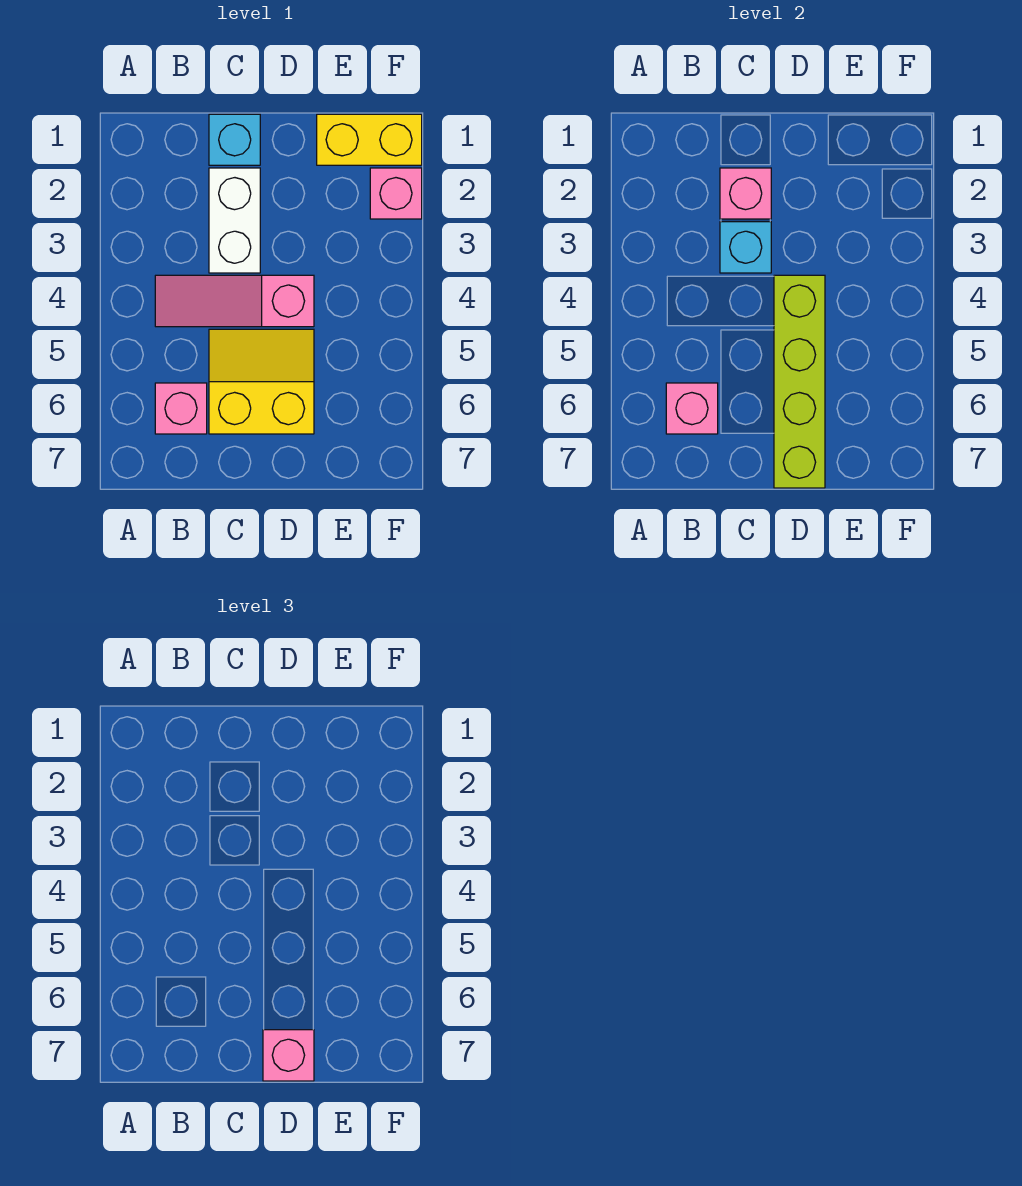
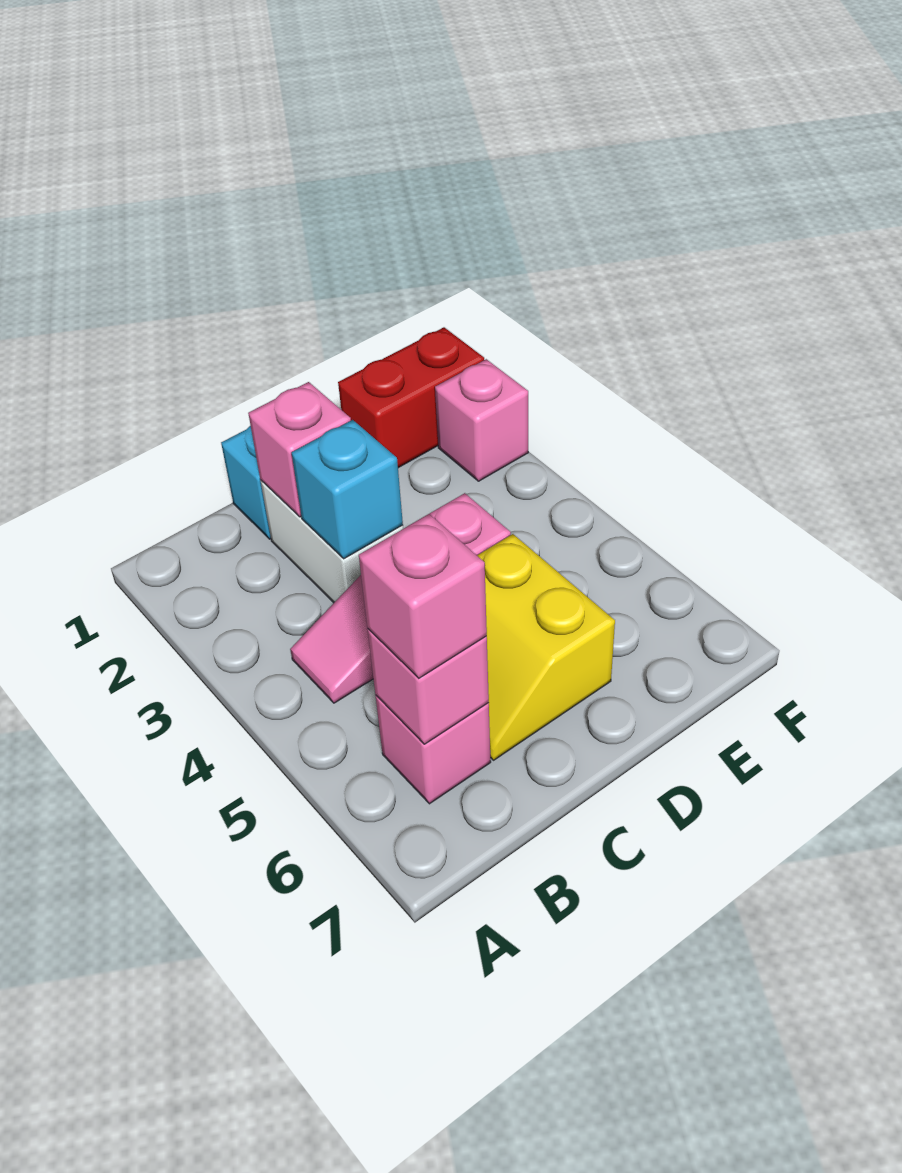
yellow slope C5:D6 level 1 top 6 -> yellow slope C5:D6 level 1 top D
lime brick D4:D7 level 2 -> none
pink brick D7 level 3 -> pink brick B6 level 3
yellow brick E1:F1 level 1 -> red brick E1:F1 level 1

